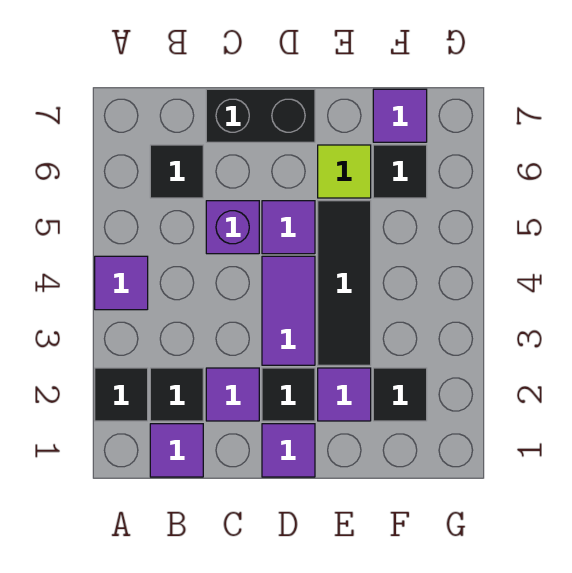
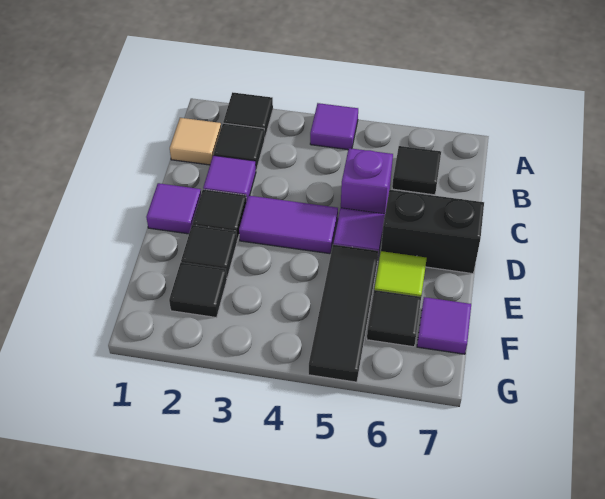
purple tile B1 level 1 -> tan tile B1 level 1
black brick C7:D7 level 1 -> black brick D6:D7 level 1
purple tile E2 level 1 -> black tile E2 level 1
black tile E3:E5 level 1 -> black tile E5:G5 level 1

